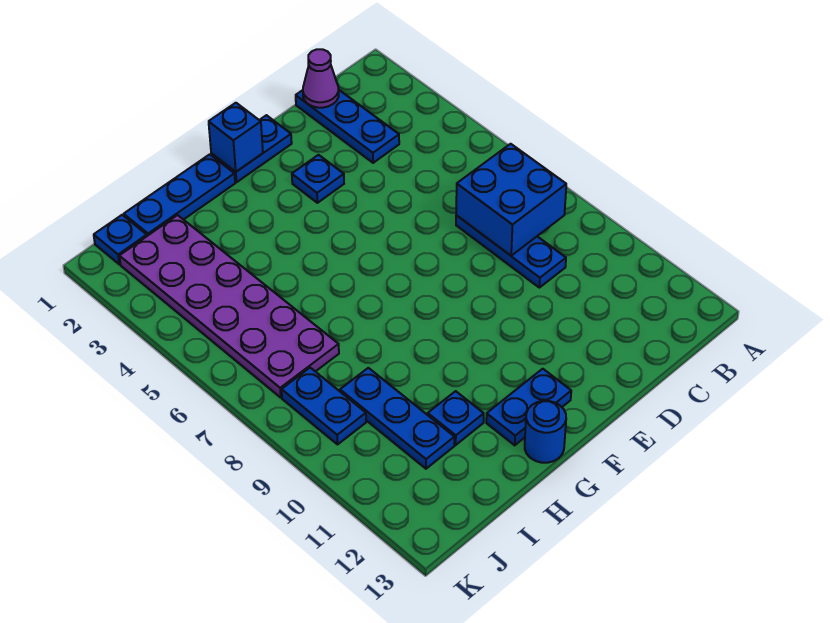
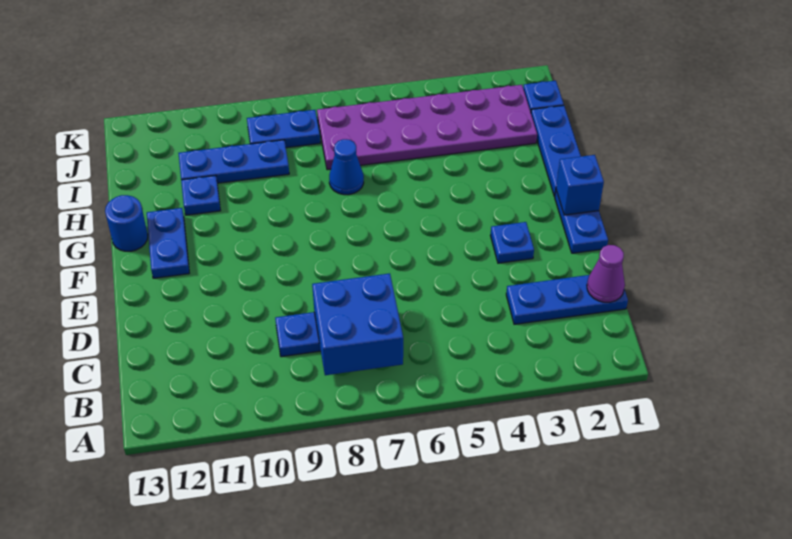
none -> blue cone H7 level 1

